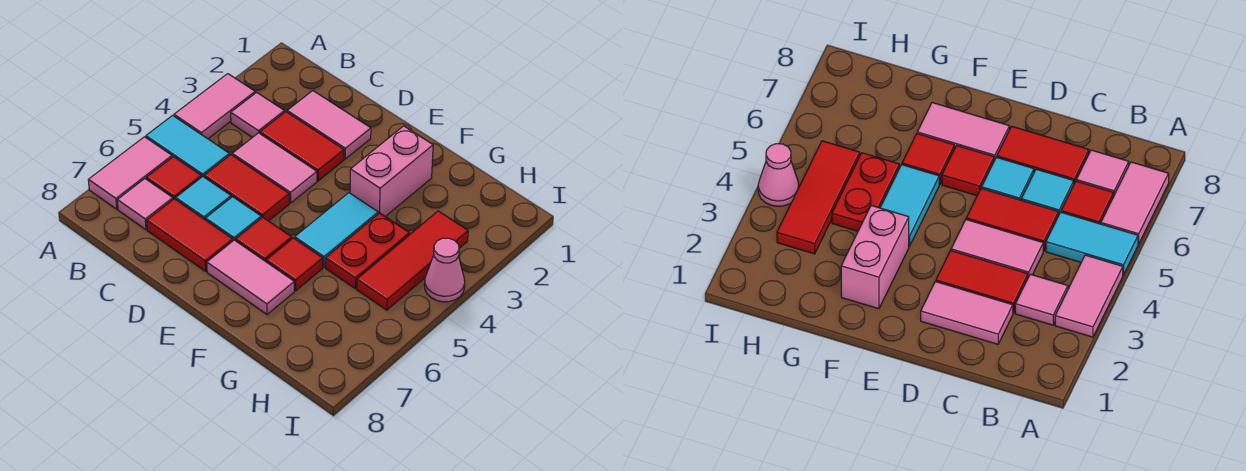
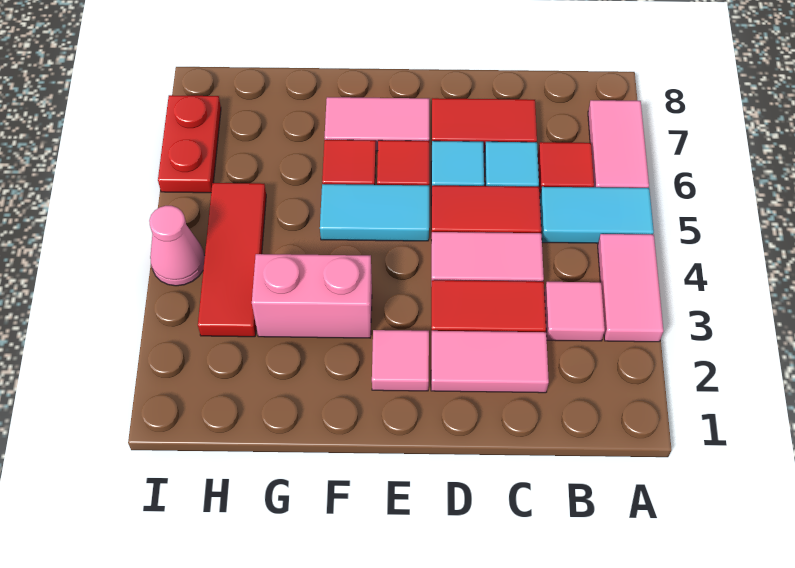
pink tile B7 level 1 -> pink tile E2 level 1
pink brick F2:F3 level 1 -> pink brick F3:G3 level 1
cyan tile F4:F5 level 1 -> cyan tile E5:F5 level 1
red plate G4:G5 level 1 -> red plate I6:I7 level 1

